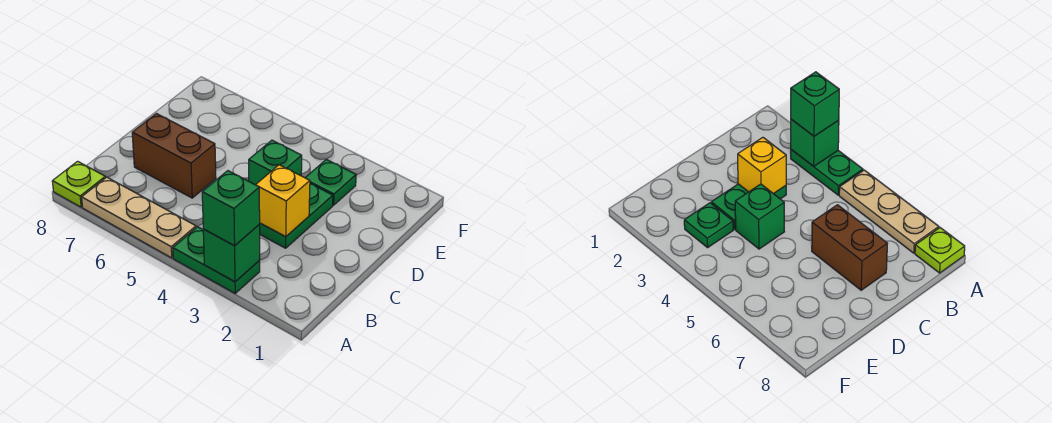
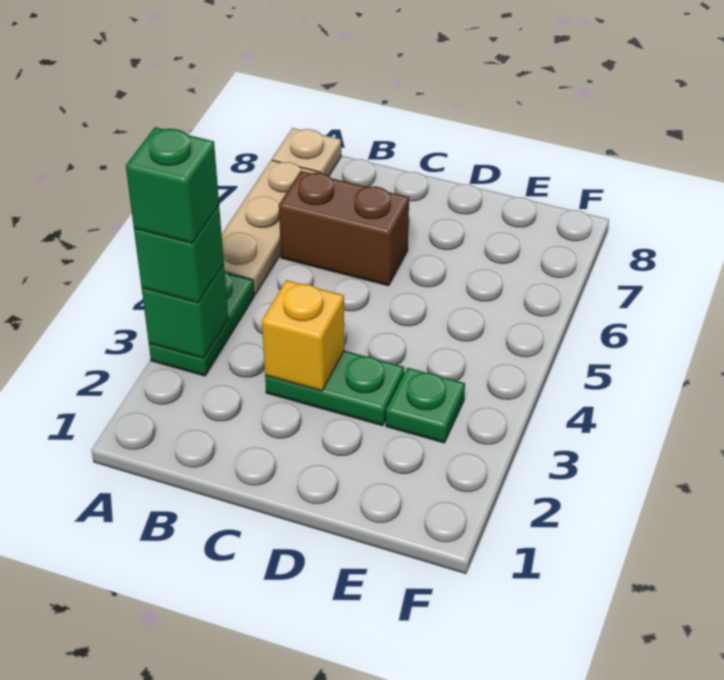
lime plate A8 level 1 -> tan plate A8 level 1
brown brick C6:C7 level 1 -> brown brick B6:C6 level 1
green brick D4 level 1 -> green brick A3 level 4

